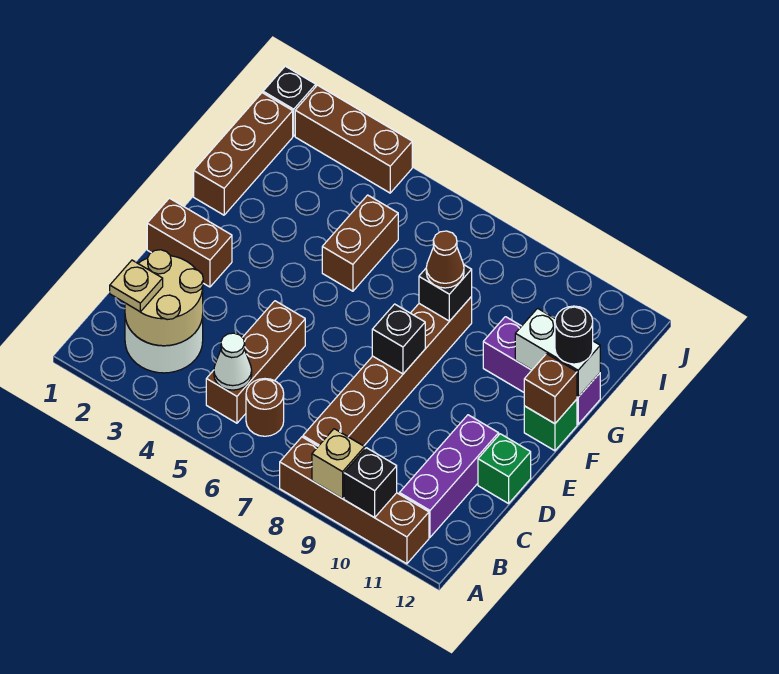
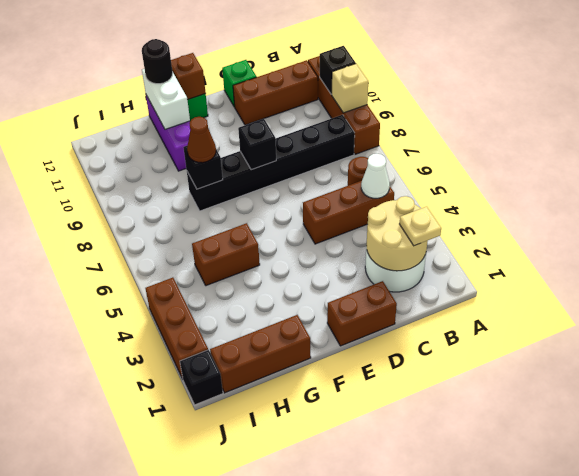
brown brick B8:G8 level 1 -> black brick B8:G8 level 1
purple brick B11:D11 level 1 -> brown brick B11:D11 level 1
brown brick E1:E2 level 1 -> brown brick D1:E1 level 1

